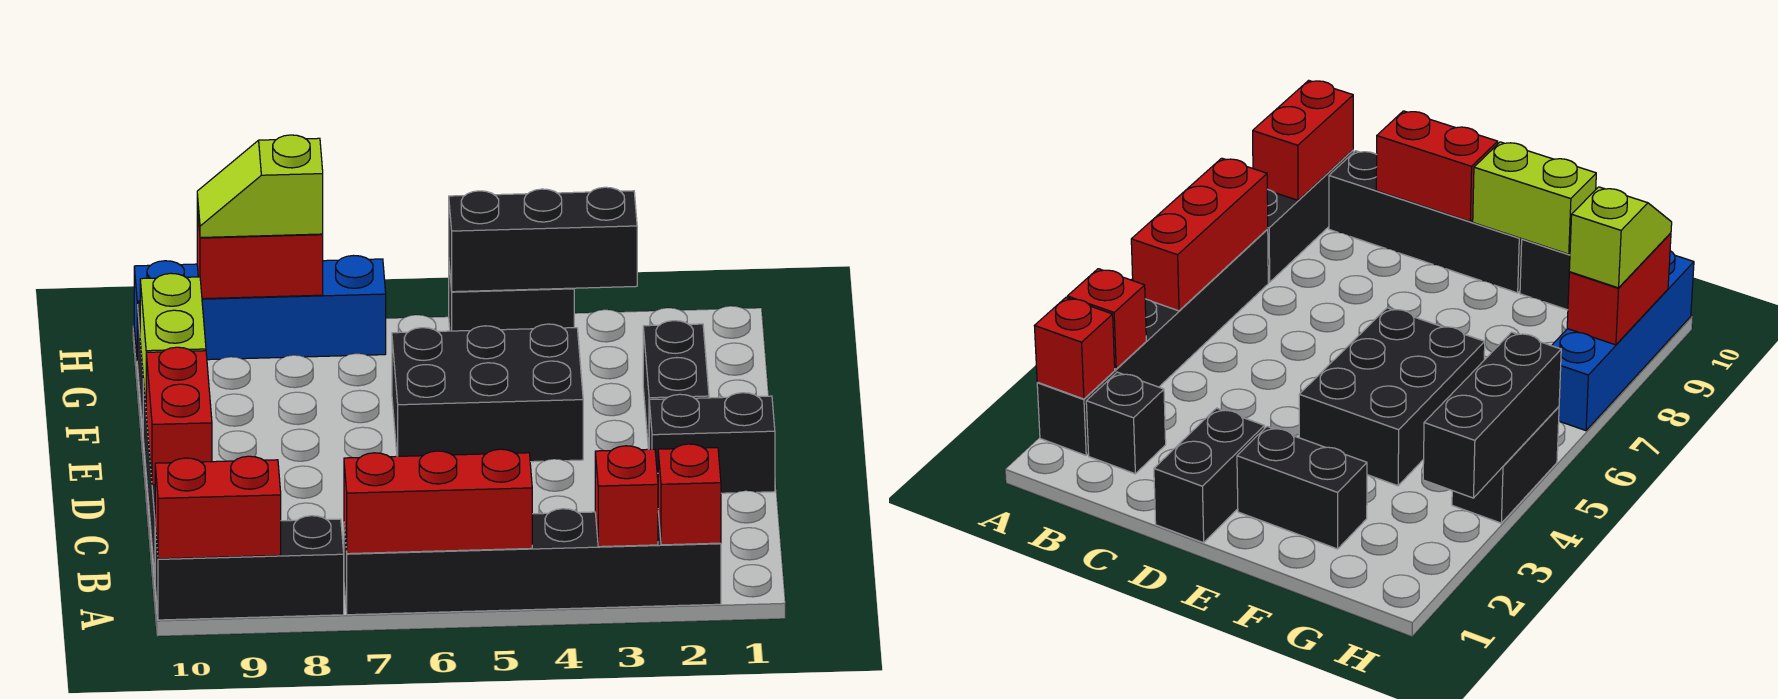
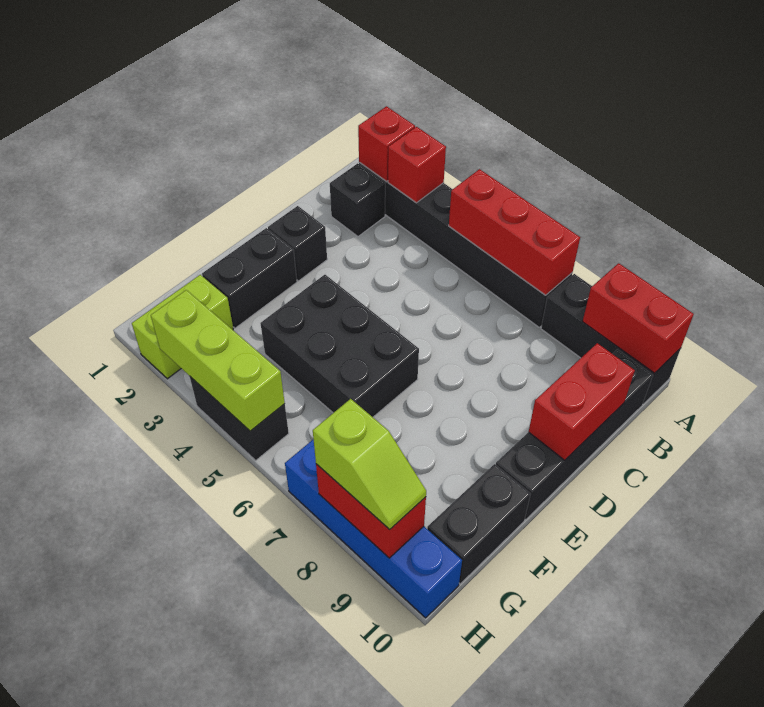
black brick D1:D2 level 1 -> black brick D2 level 1
lime brick E10:F10 level 2 -> lime brick G2:H2 level 1
black brick H3:H5 level 2 -> lime brick H3:H5 level 2

